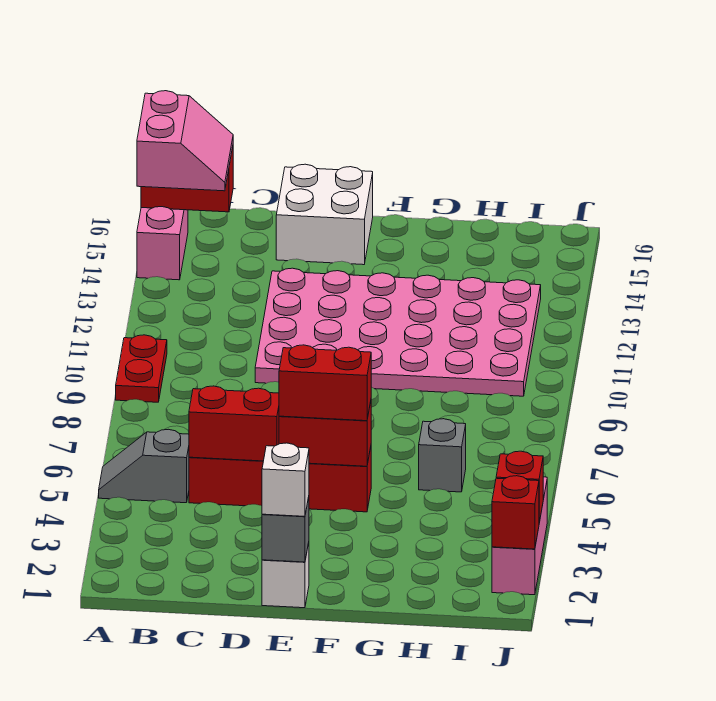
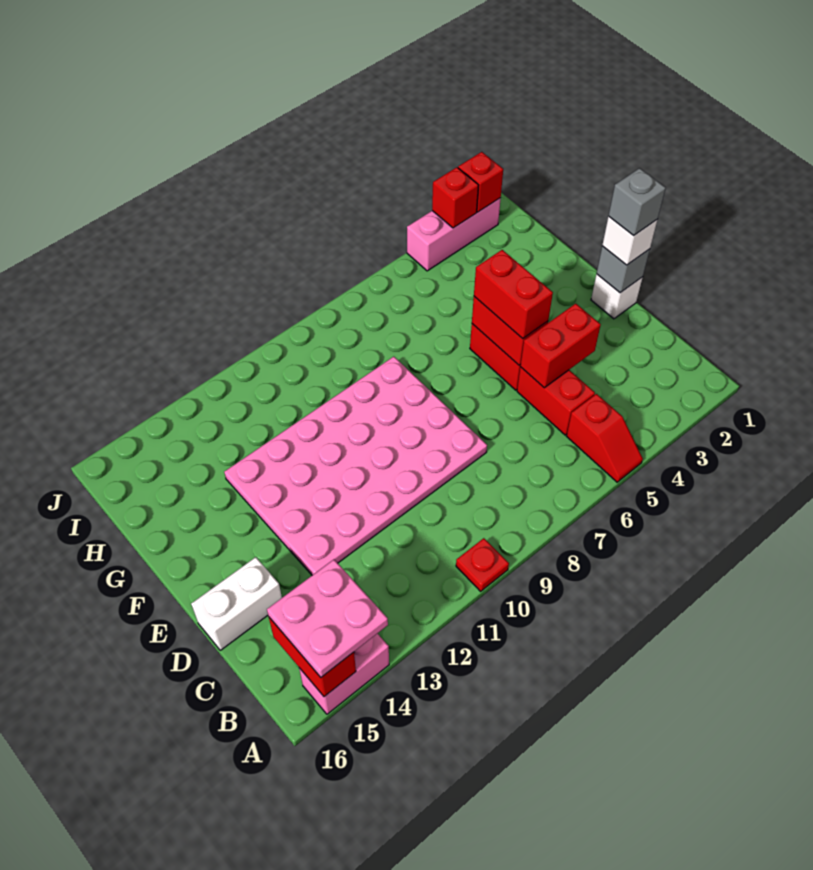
grey slope A5:B5 level 1 top B -> red slope A5:B5 level 1 top B
red plate A9:A10 level 1 -> red plate A10 level 1
pink slope A14:B15 level 3 top A -> pink plate A14:B15 level 3
red brick C5:D5 level 2 -> red brick D4:D5 level 2
pink plate D10:I13 level 1 -> pink plate D8:G13 level 1
white brick D15:E16 level 1 -> white brick D15:D16 level 1
grey brick H6 level 1 -> grey brick E1 level 4

